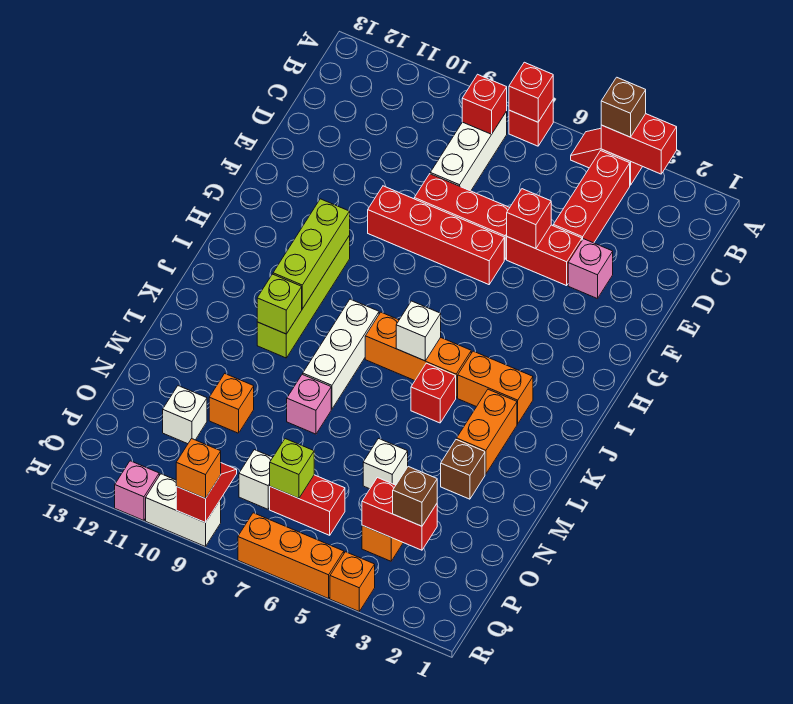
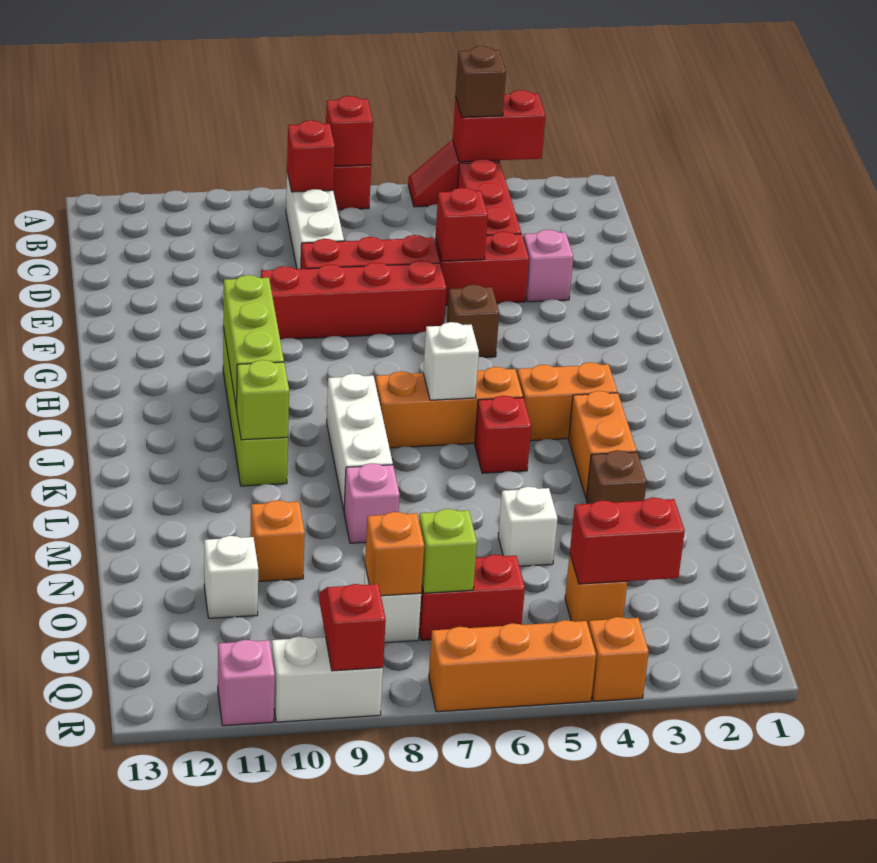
brown brick P3 level 3 -> brown brick G5 level 1
orange brick R9 level 3 -> orange brick P8 level 2

